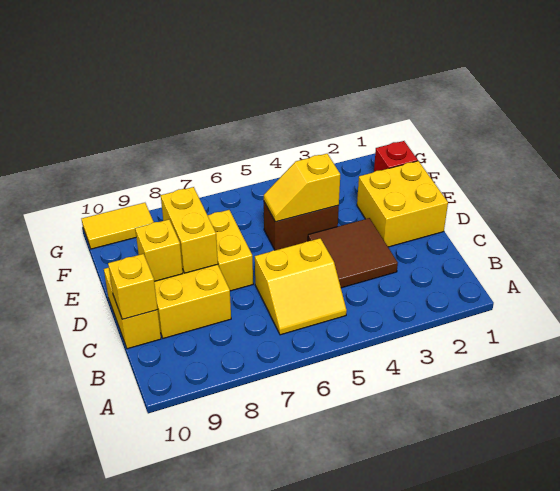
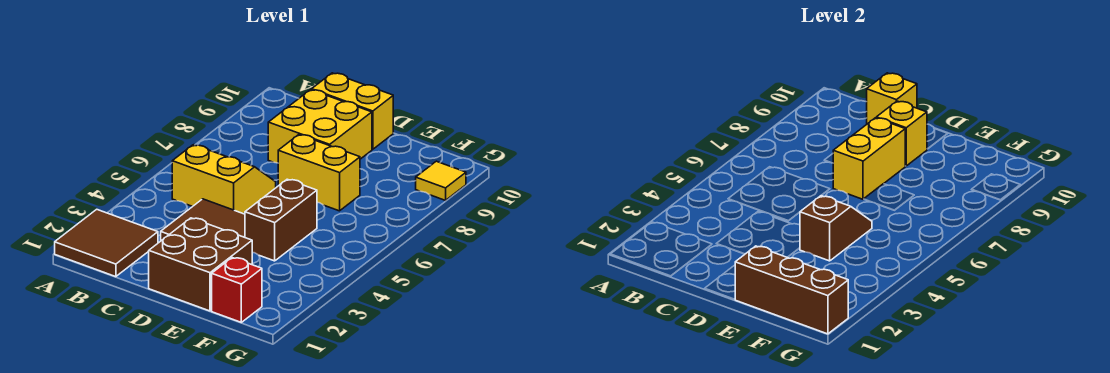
none -> brown tile A1:B2 level 1
yellow slope B5:C6 level 1 top C -> yellow slope B5:C6 level 1 top 5
yellow brick D1:E2 level 1 -> brown brick D1:E2 level 1
yellow brick D8:E8 level 2 -> yellow brick D7:D8 level 2
none -> brown brick E1:G1 level 2
yellow slope E4:E5 level 2 top 4 -> brown slope E4:E5 level 2 top 4
yellow tile G9:G10 level 1 -> yellow tile G9 level 1

